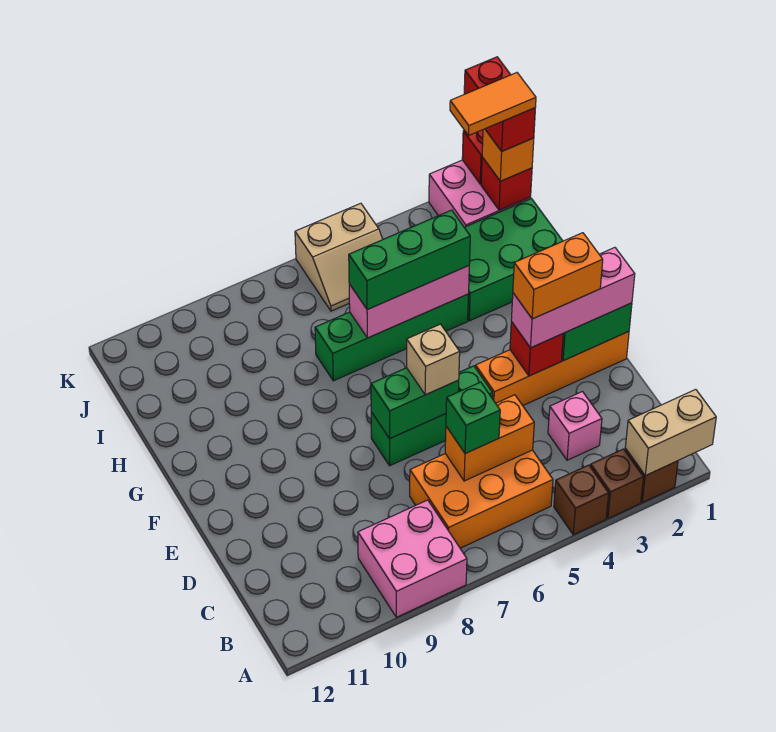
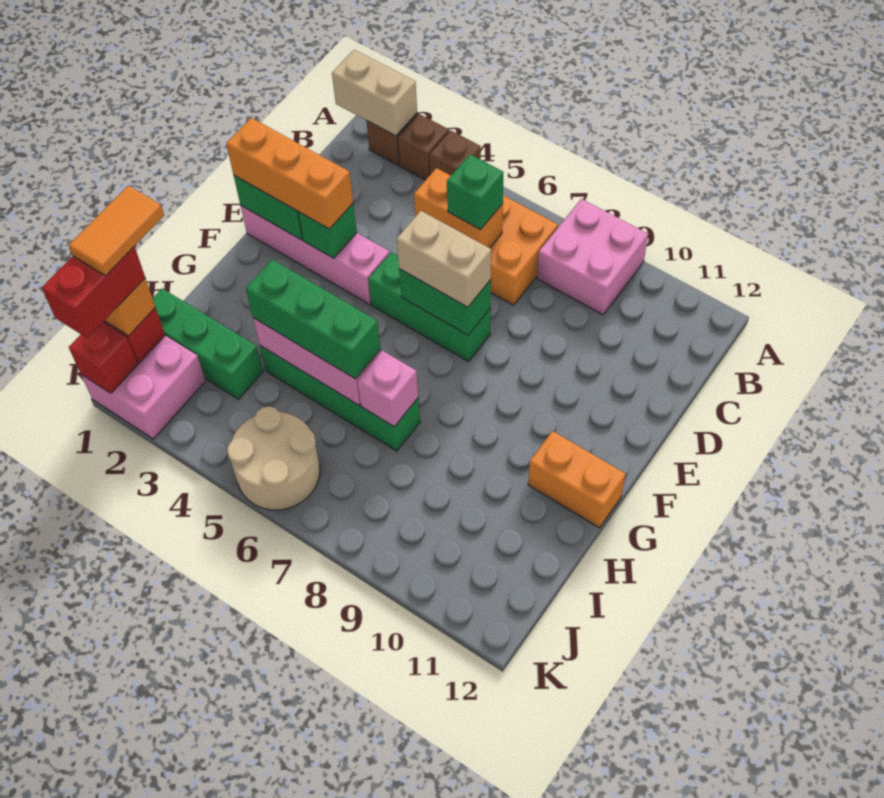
pink brick C3 level 1 -> pink brick H7 level 2
orange brick E1:E4 level 1 -> pink brick E1:E4 level 1
pink brick E1:E3 level 3 -> orange brick E1:E3 level 3
orange brick E2:E3 level 4 -> orange brick G11:G12 level 1
red brick E3 level 2 -> green brick E3 level 2
tan brick E6 level 3 -> tan brick E6:E7 level 3
green brick H1:I3 level 1 -> green brick I1:I3 level 1
orange tile J1:J2 level 5 -> orange tile I1:J1 level 5
tan slope J5:K6 level 1 top K -> tan round brick J5:K6 level 1

